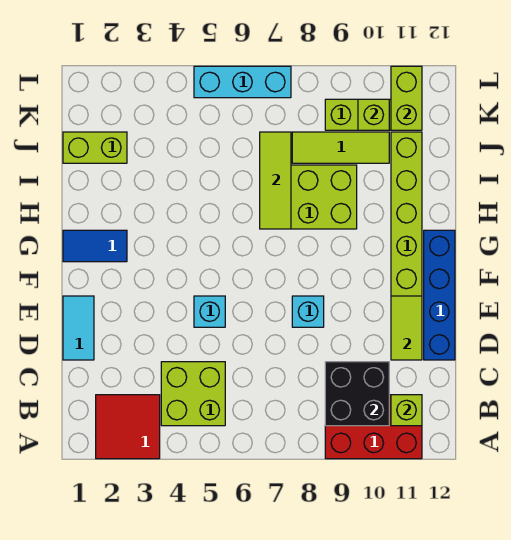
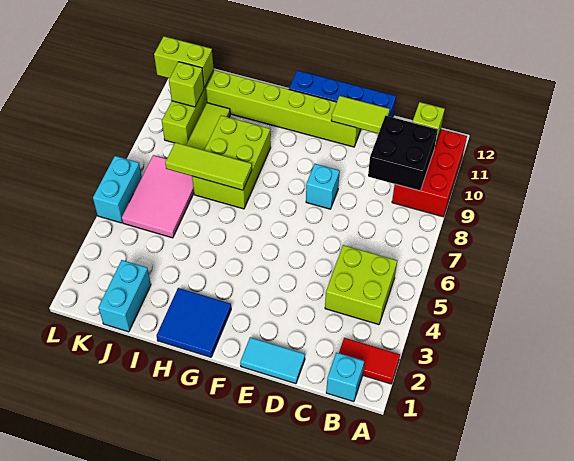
red tile A2:B3 level 1 -> red tile A2:B2 level 1
cyan brick E5 level 1 -> cyan brick B1 level 1
blue tile G1:G2 level 1 -> blue tile G1:H2 level 1
lime brick J1:J2 level 1 -> cyan brick J1:J2 level 1
none -> pink tile J5:K7 level 1
cyan brick L5:L7 level 1 -> cyan brick L5:L6 level 1

